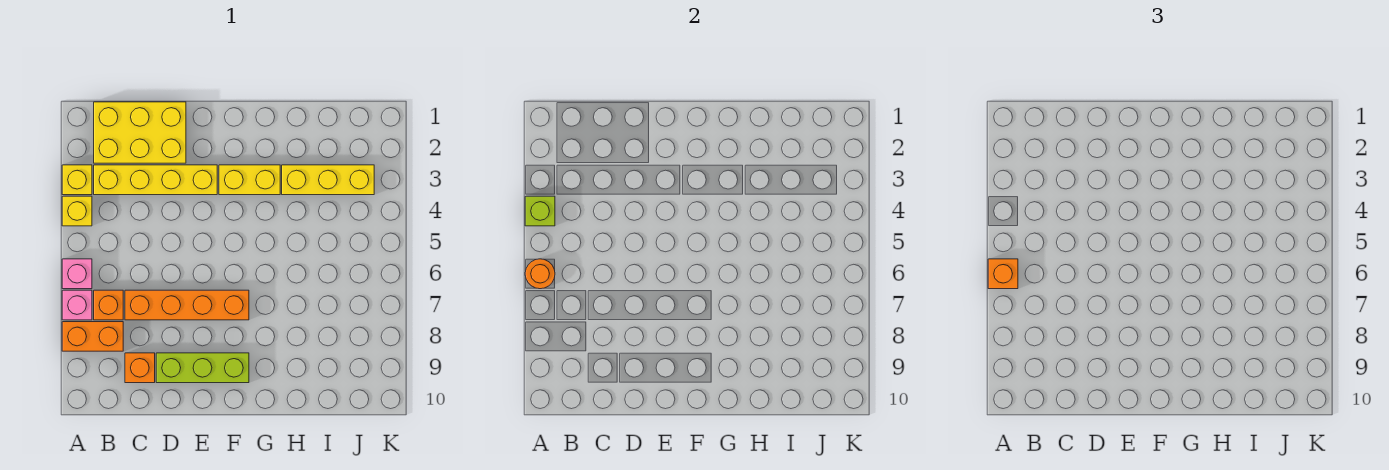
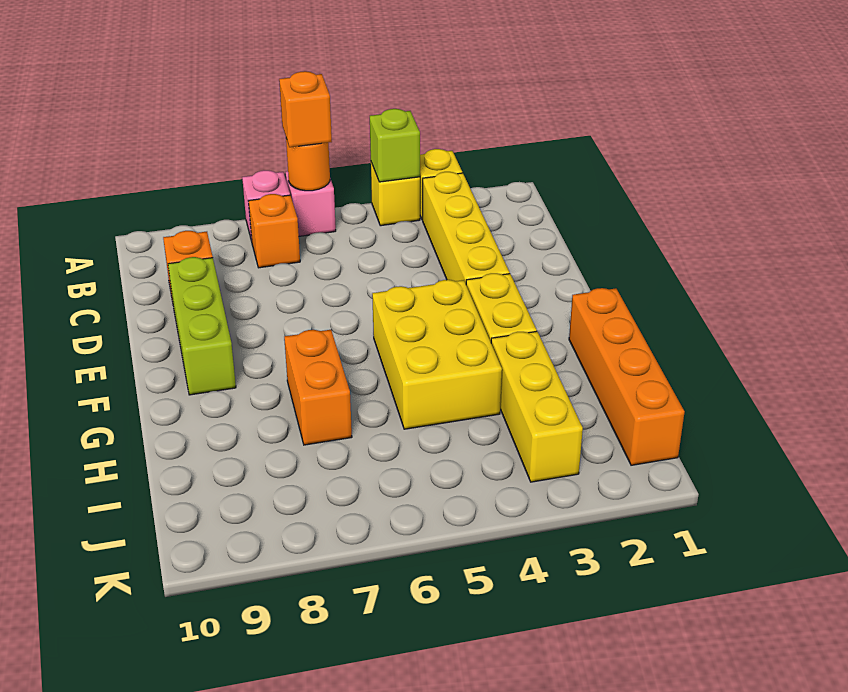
orange brick A8:B8 level 1 -> orange brick G7:H7 level 1
yellow brick B1:D2 level 1 -> yellow brick F4:H5 level 1
orange brick C7:F7 level 1 -> orange brick G1:J1 level 1

